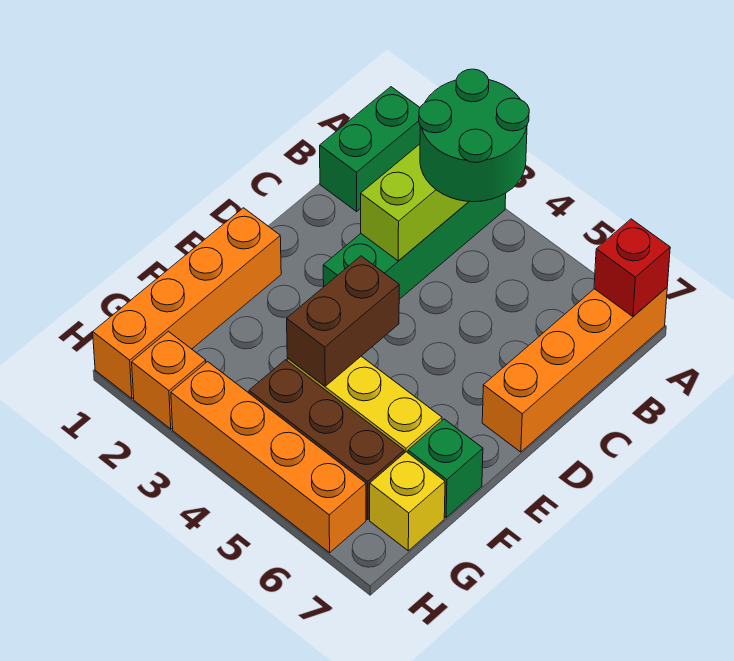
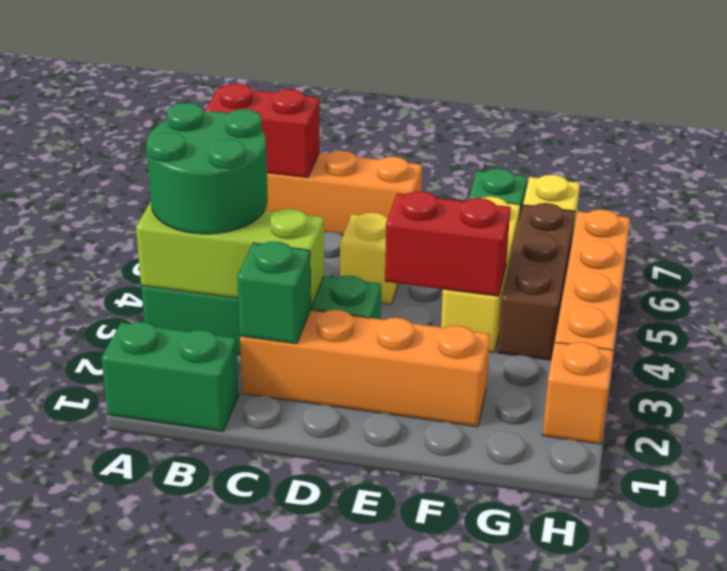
red brick A7 level 2 -> red brick A7:B7 level 2
none -> green brick C2 level 2
none -> yellow brick D5 level 1
orange brick E1:H1 level 1 -> orange brick C2:F2 level 1
brown brick E4:F4 level 2 -> red brick E4:F4 level 2

